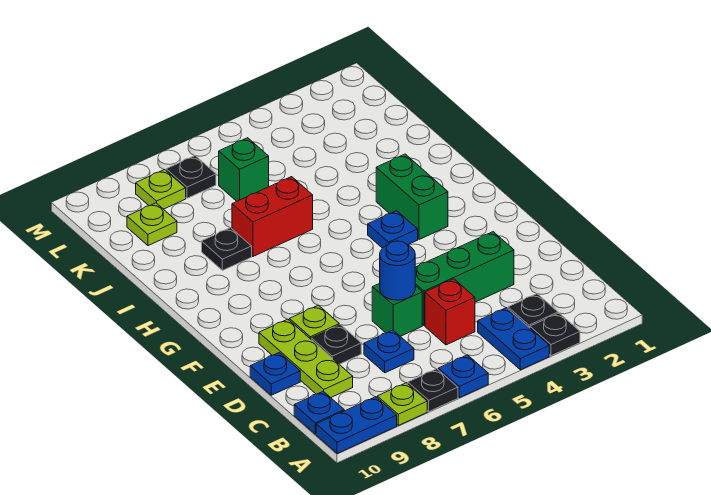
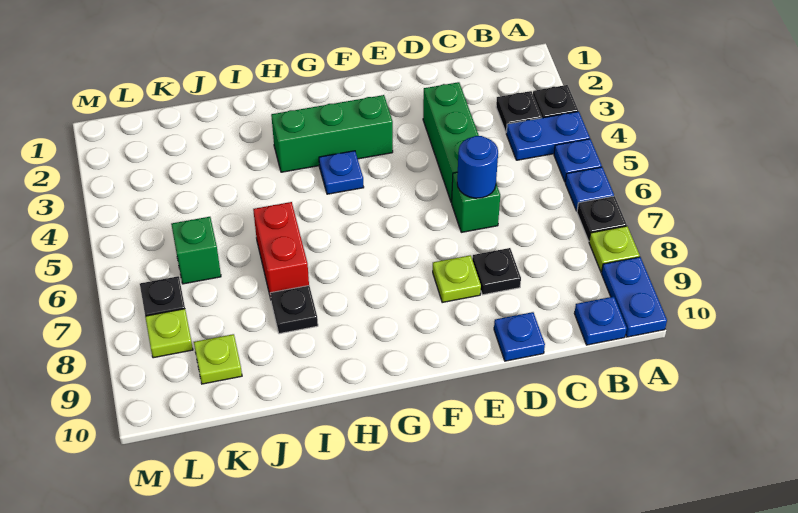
red brick C5 level 1 -> none
blue plate C7 level 1 -> blue plate A5 level 1
lime plate C9:E9 level 1 -> none
green brick G3:H3 level 1 -> green brick F3:H3 level 1

